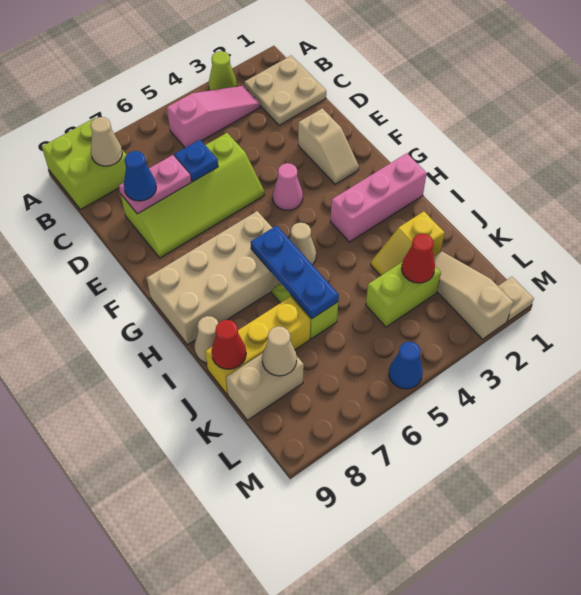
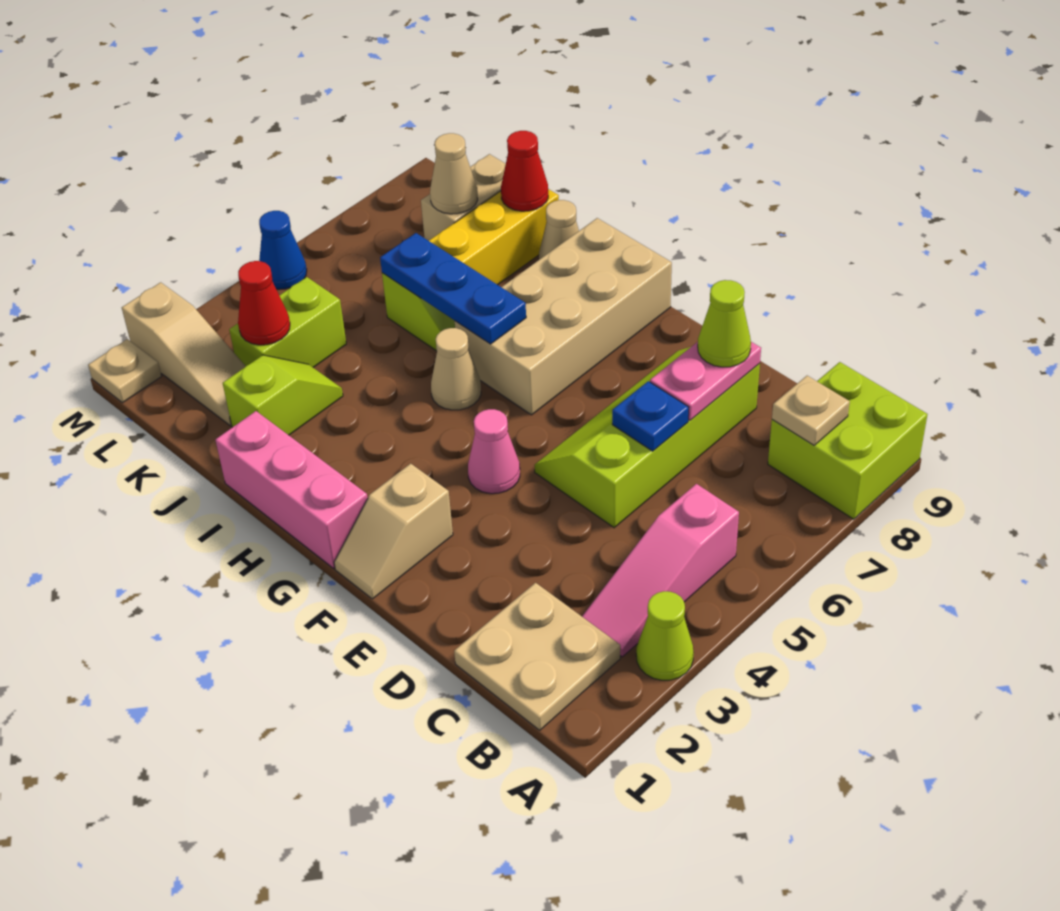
tan cone B8 level 2 -> tan plate B8 level 2
blue cone D8 level 3 -> lime cone D8 level 3
tan slope E2:F2 level 1 top E -> tan slope F1:F2 level 1 top 2
pink brick H1:H3 level 1 -> pink brick G1:I1 level 1
yellow slope J2:J3 level 1 top 2 -> lime slope J2:J3 level 1 top 2

